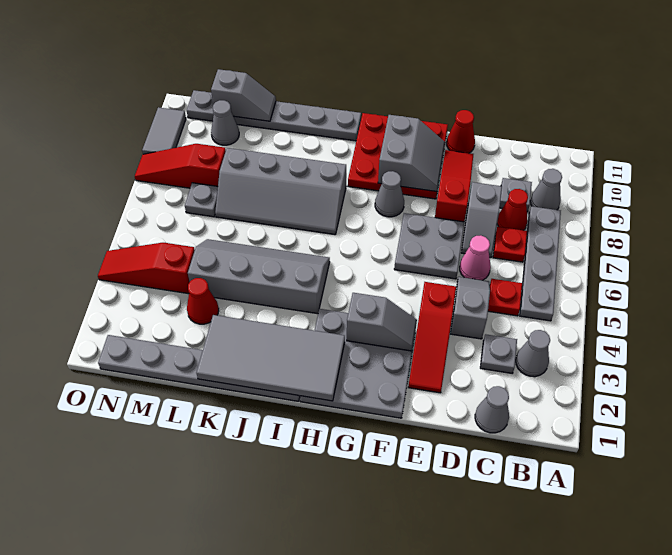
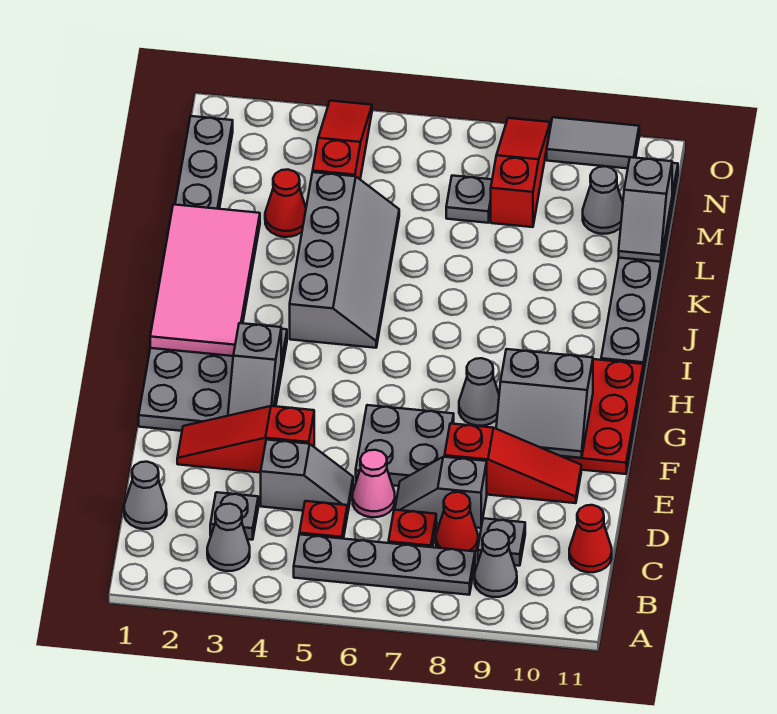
red cone E11 level 1 -> red cone C11 level 1
grey tile H1:K2 level 2 -> pink tile H1:K2 level 2
grey slope I7:L8 level 1 top 8 -> none

